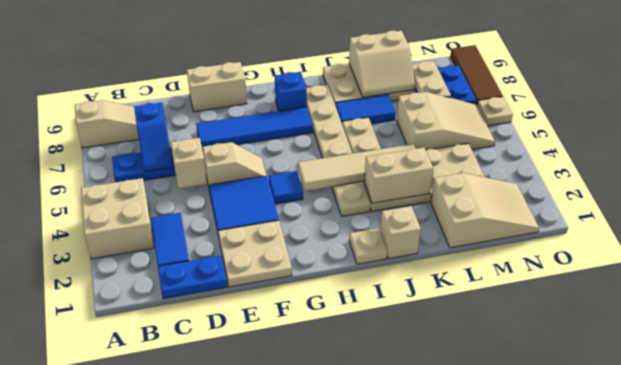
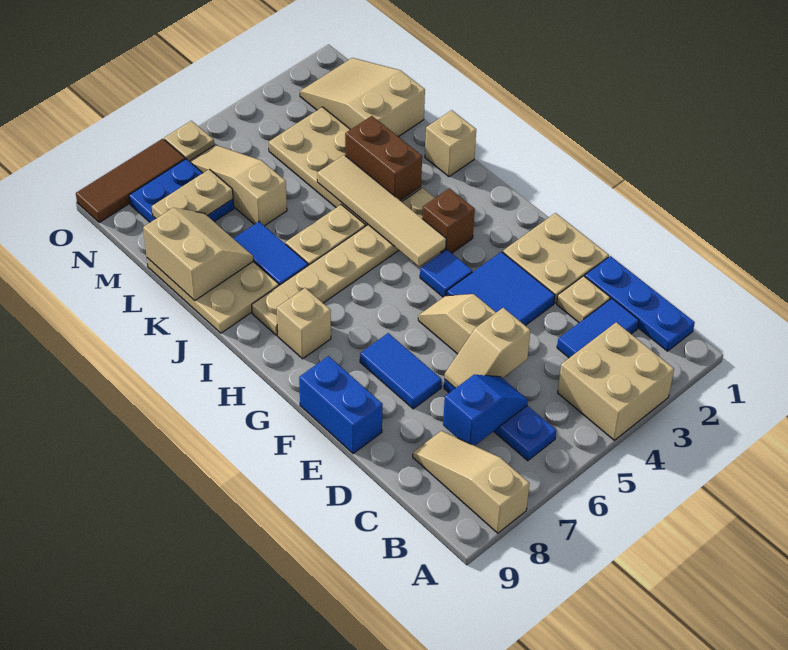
blue plate C1:D1 level 1 -> blue plate B1:D1 level 1
blue tile E7:H7 level 1 -> blue tile E7:F7 level 1
tan brick E9:F9 level 1 -> blue brick E9:F9 level 1
none -> brown brick H3 level 1
blue brick H8 level 1 -> tan brick H8 level 1
tan plate I1 level 1 -> tan plate D2 level 1
tan brick J3:K3 level 2 -> brown brick J3:K3 level 2
tan slope L5:N6 level 1 top L -> tan slope L6:N6 level 1 top L

